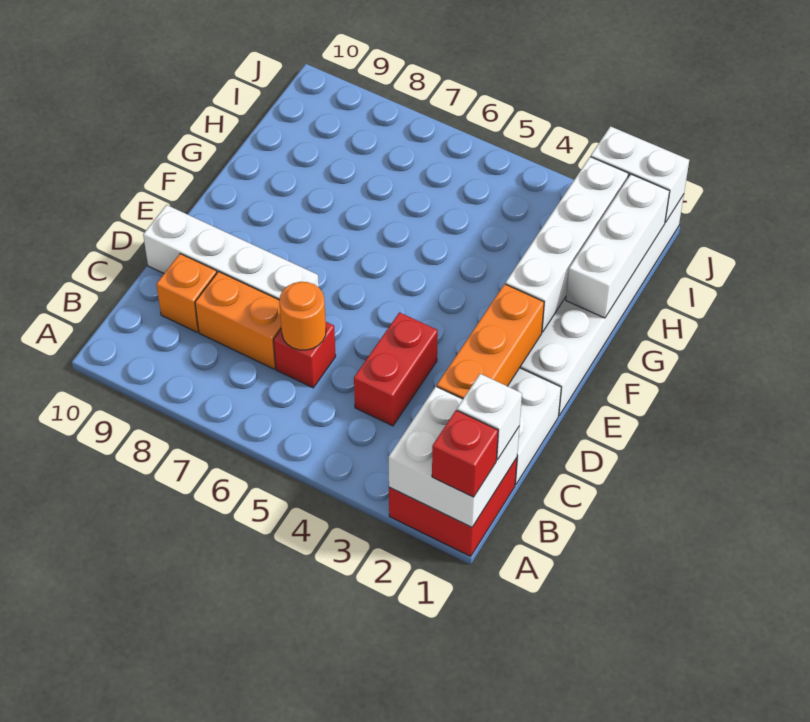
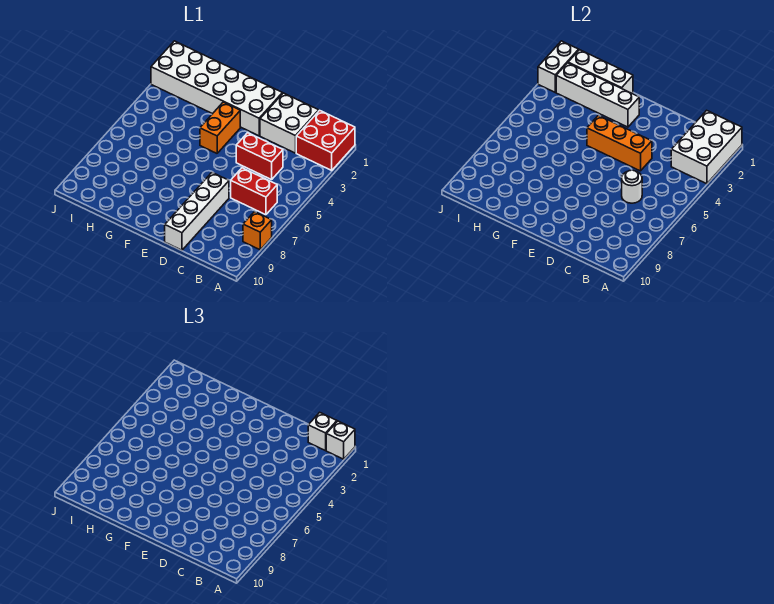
white brick A1:B2 level 2 -> white brick A1:B3 level 2
red brick A1 level 3 -> white brick A1 level 3
orange brick C2:E2 level 2 -> orange brick D4:F4 level 2
red brick C6 level 1 -> red brick B6:C6 level 1
orange round brick C6 level 2 -> white round brick C6 level 2
orange brick C7:C8 level 1 -> orange brick F3:F4 level 1
orange brick C9 level 1 -> orange brick A8 level 1

